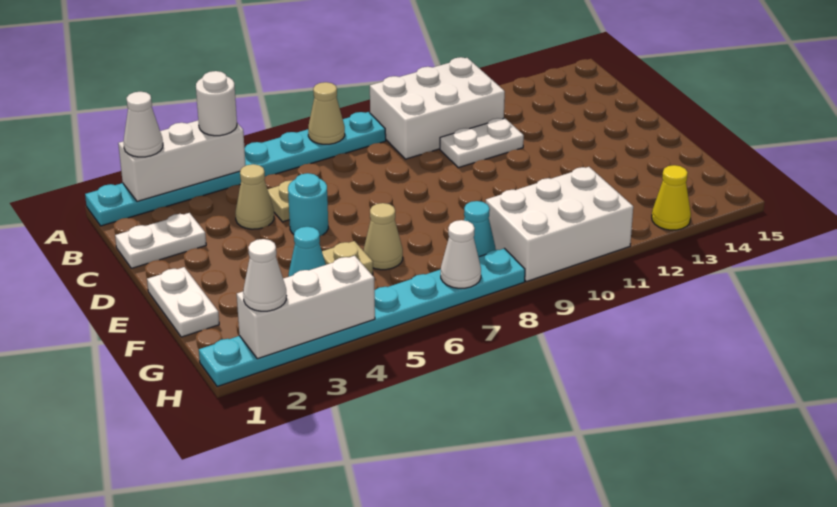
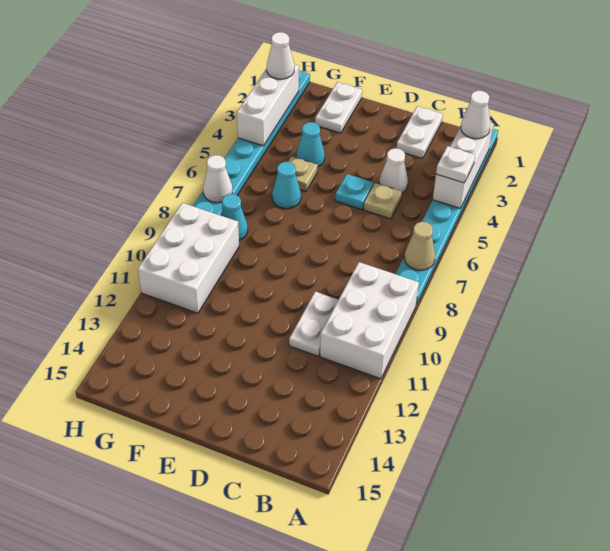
white round brick A4 level 3 -> white plate A4 level 3
tan cone C4 level 1 -> white cone C4 level 1
cyan round brick D5 level 1 -> cyan plate D5 level 1
white plate E1:F1 level 1 -> white plate F1:F2 level 1
tan cone F6 level 1 -> cyan cone F6 level 1
yellow cone H13 level 1 -> none

